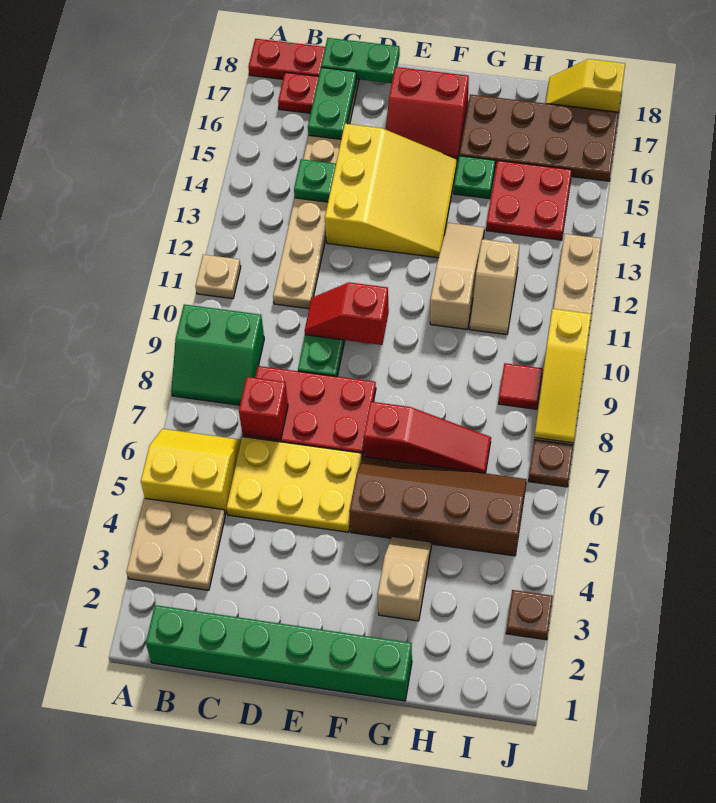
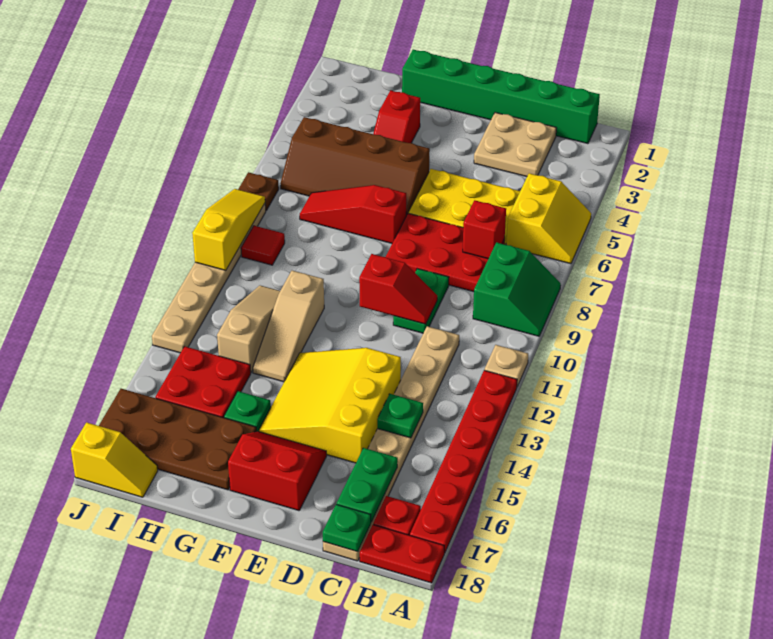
tan plate A3:B4 level 1 -> tan plate C2:D3 level 1
yellow slope A5:B6 level 1 top 5 -> yellow slope A5:B6 level 1 top B
green slope A8:B9 level 1 top 9 -> green slope A8:B9 level 1 top B
none -> red plate A12:A17 level 1
green plate C18:D18 level 2 -> green plate C18 level 2
tan slope G3:G4 level 1 top 3 -> red slope G3:G4 level 1 top 3
tan slope H11:H12 level 1 top 12 -> tan slope H11:H13 level 1 top 13
brown plate J3 level 1 -> none

